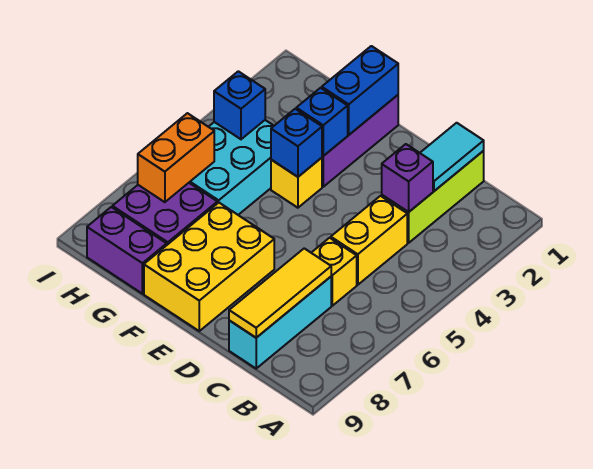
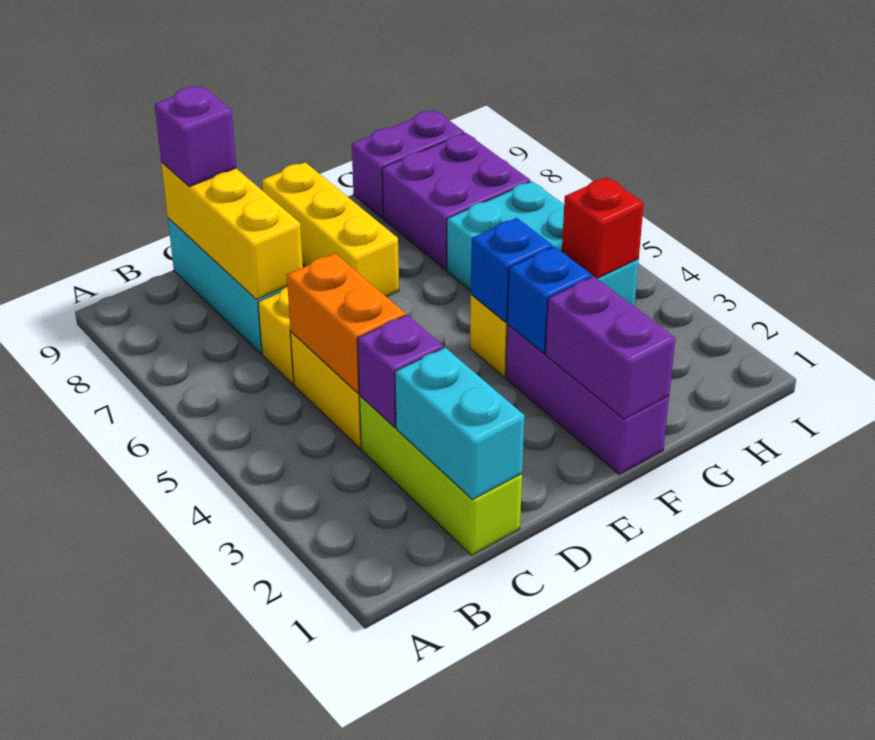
cyan tile C1:C2 level 2 -> cyan brick C1:C2 level 2
yellow tile C7:C9 level 2 -> yellow brick C7:C9 level 2
none -> purple brick C9 level 3
yellow brick E7:F9 level 1 -> yellow brick E7:E9 level 1
blue brick F1:F2 level 2 -> purple brick F1:F2 level 2
blue brick H4 level 2 -> red brick H4 level 2
orange brick H6:H7 level 2 -> orange brick C4:C5 level 2

